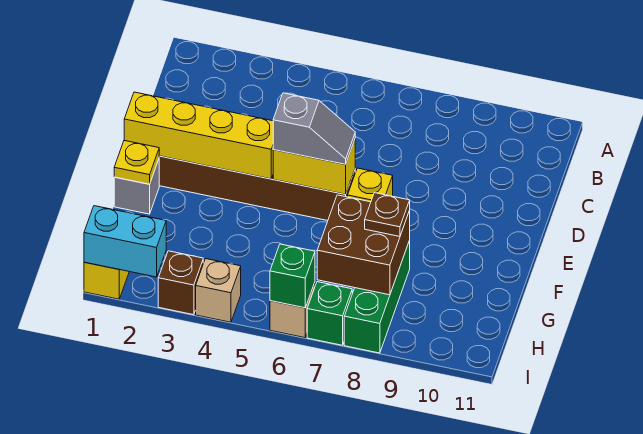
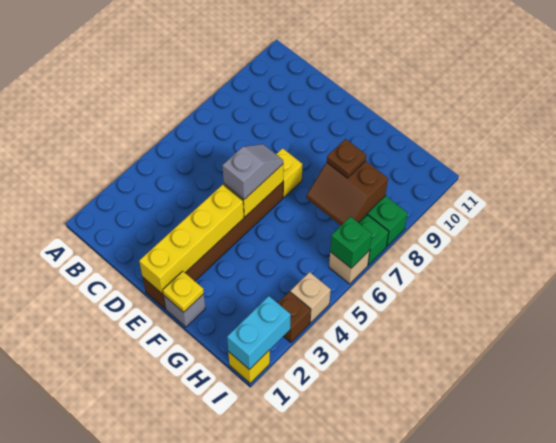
brown brick G7:H8 level 2 -> brown slope G7:H8 level 2 top 8

